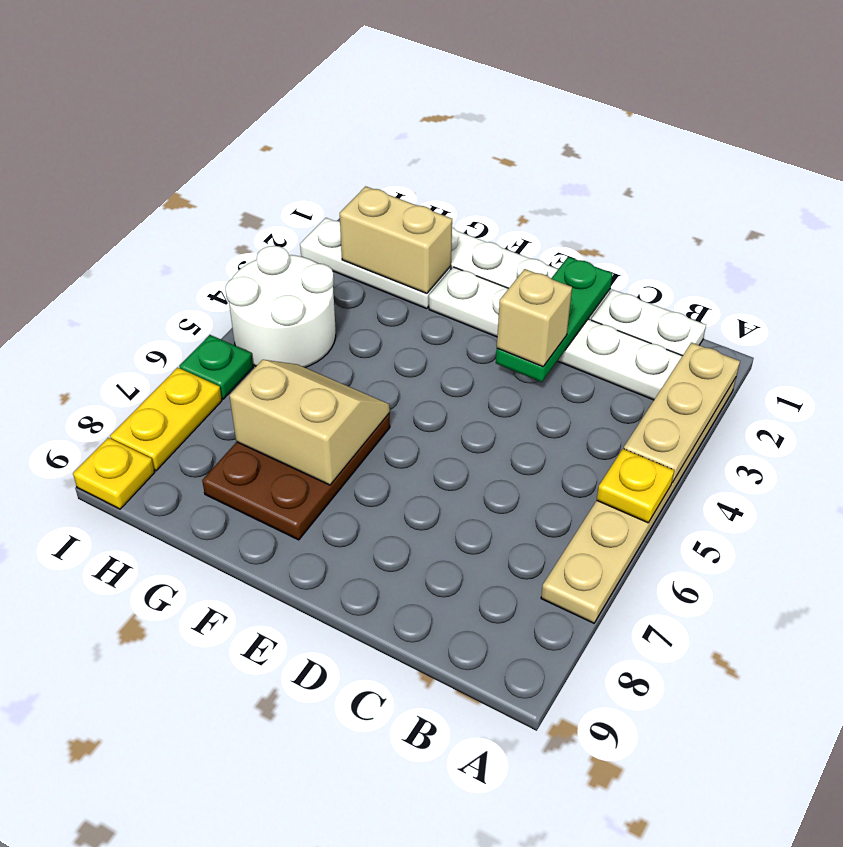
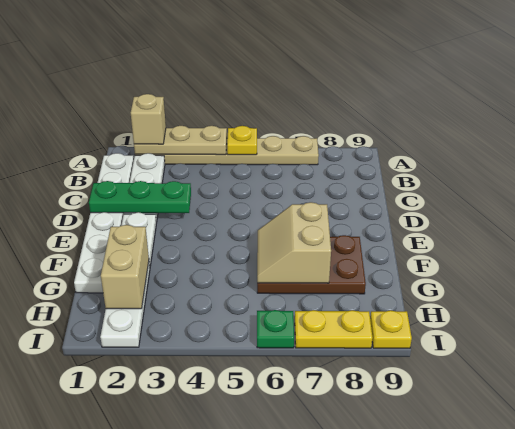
tan brick D3 level 3 -> tan brick A2 level 3
white round brick H4:I5 level 1 -> none

